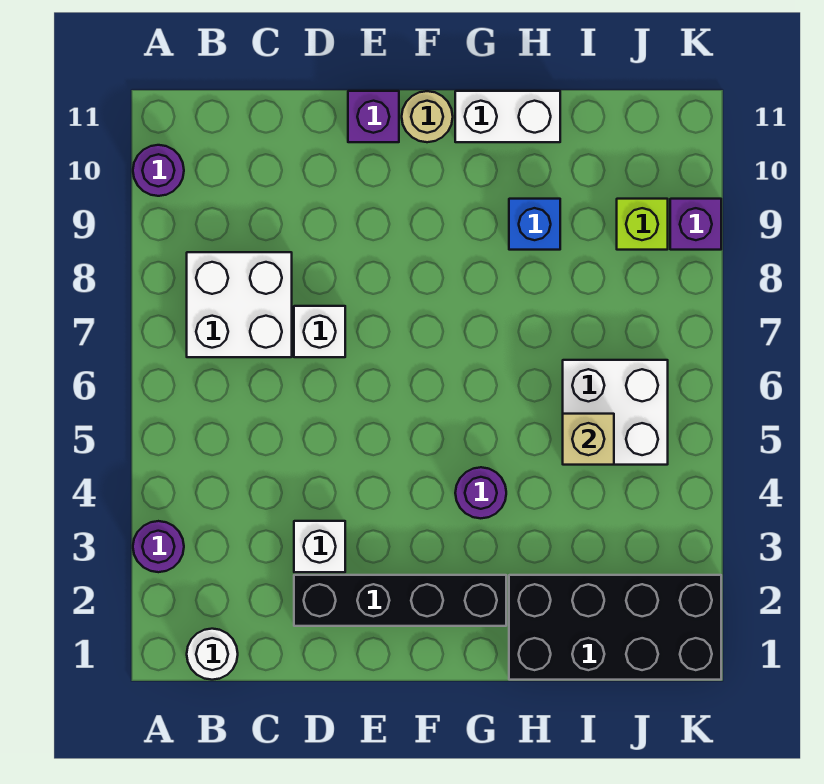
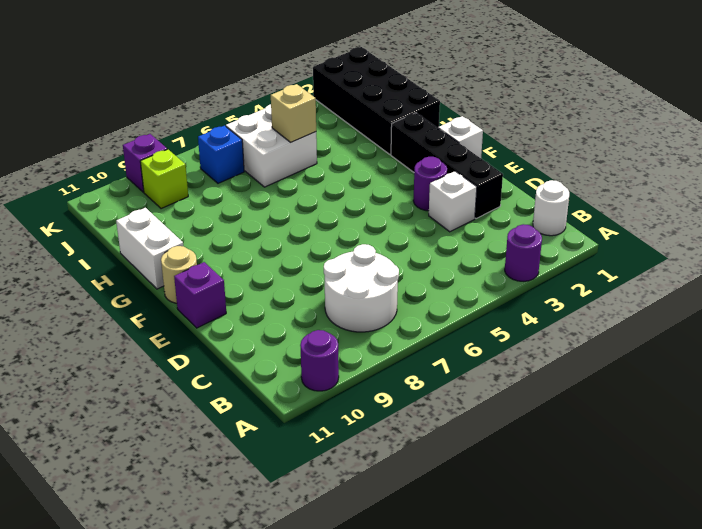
white brick B7:C8 level 1 -> white round brick B7:C8 level 1
white brick D7 level 1 -> white brick F1 level 1
purple round brick G4 level 1 -> purple round brick E3 level 1
blue brick H9 level 1 -> blue brick J7 level 1

